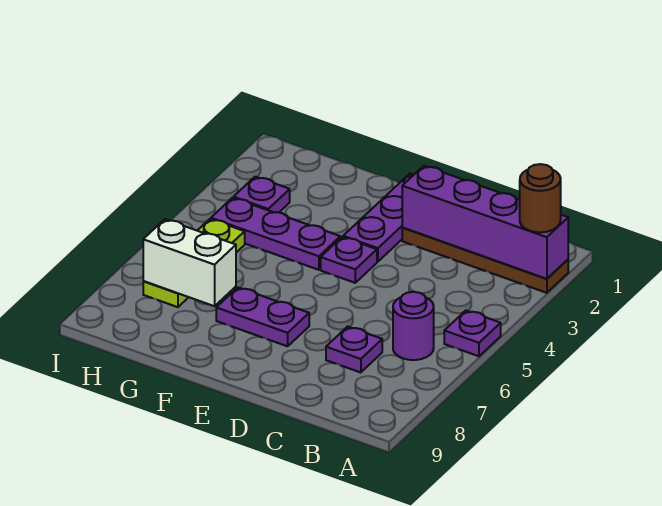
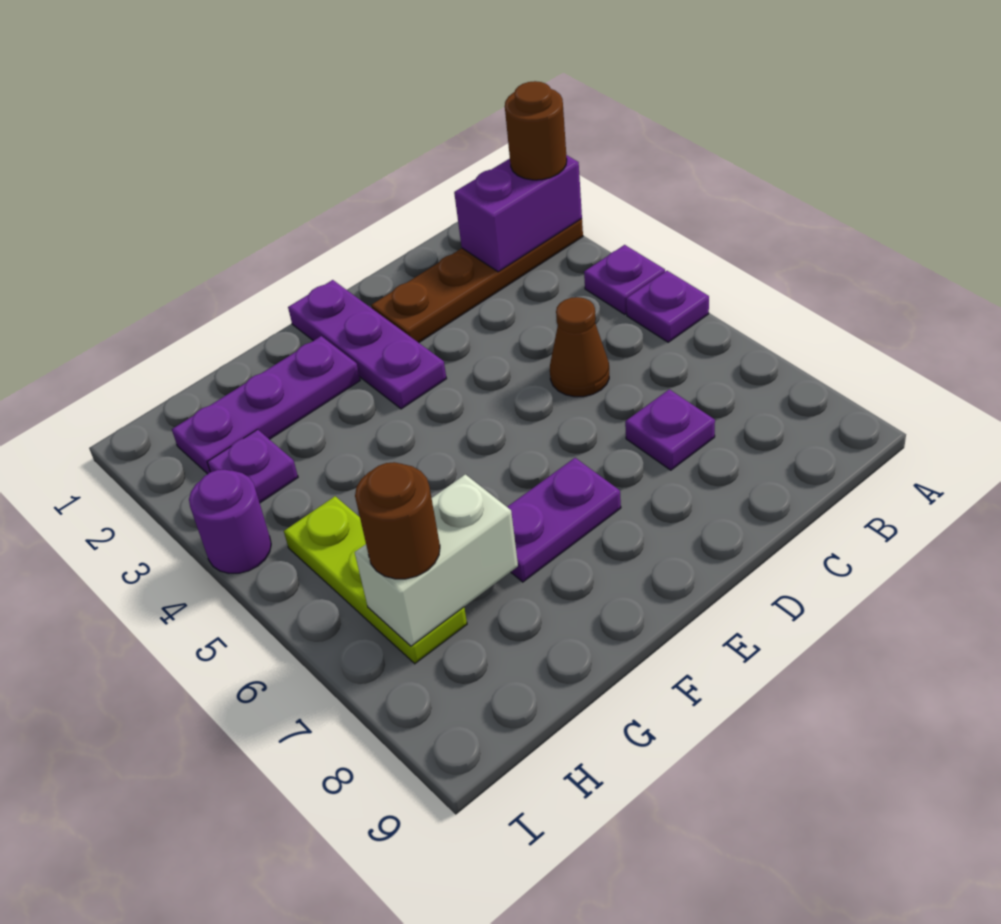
purple brick A2:D2 level 2 -> purple brick A2:B2 level 2
purple round brick B6 level 1 -> purple round brick I4 level 1
none -> brown cone C5 level 1
purple plate E4 level 1 -> purple plate A4 level 1
purple plate F4:H4 level 1 -> purple plate F2:H2 level 1
none -> brown round brick H7 level 3

